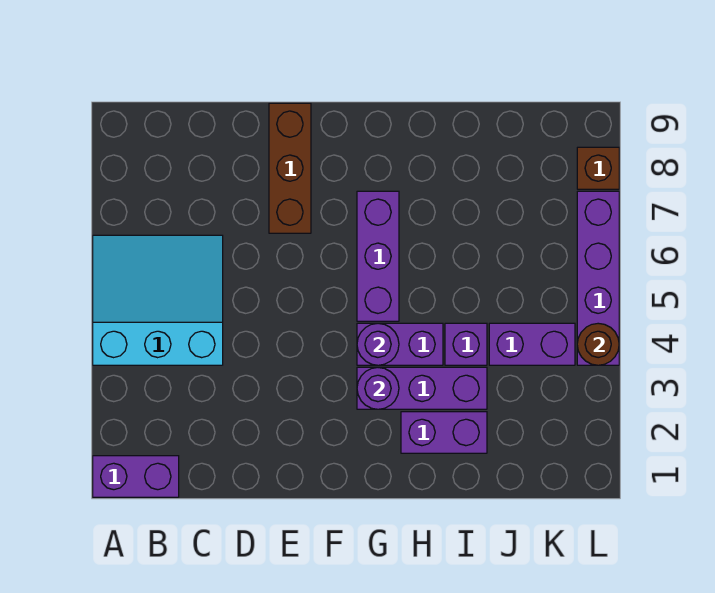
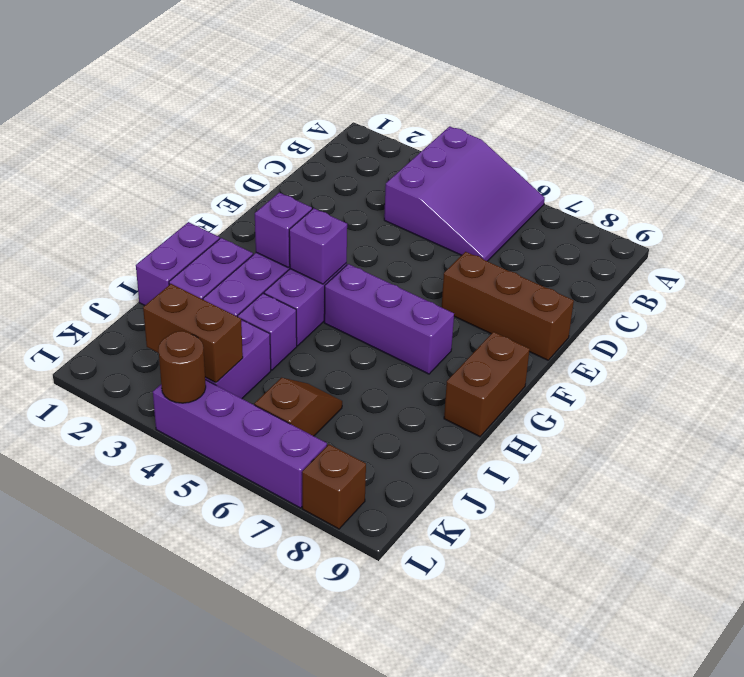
purple brick A1:B1 level 1 -> purple brick H1:I1 level 1
cyan slope A4:C6 level 1 top 4 -> purple slope A4:C6 level 1 top 4
purple round brick G3 level 2 -> purple brick G3 level 2
purple round brick G4 level 2 -> purple brick G4 level 2
none -> brown brick G9:H9 level 1
none -> brown slope J6:K6 level 1 top K
none -> brown brick K3:K4 level 2

